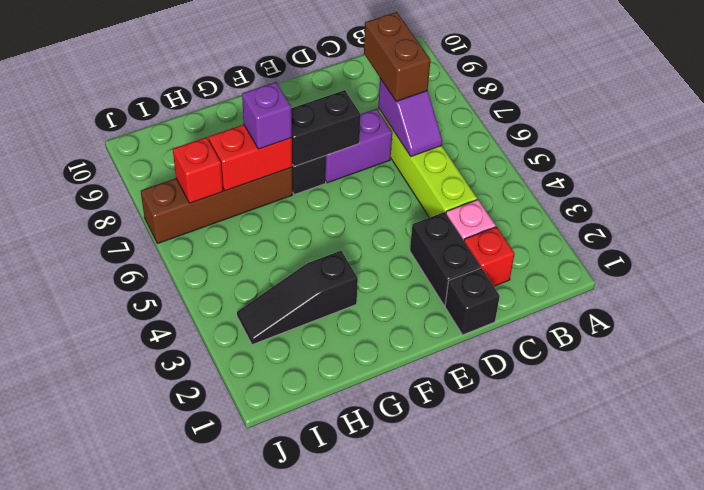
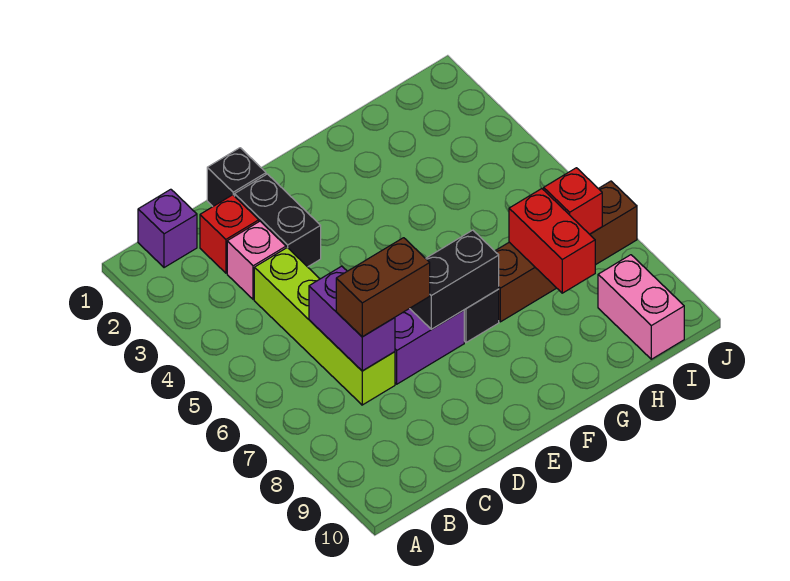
purple slope C6:C7 level 2 top 7 -> purple brick C6:C7 level 2
brown brick C7:C8 level 3 -> brown brick C7:D7 level 3
black slope G3:I3 level 1 top G -> none
red brick G7:H7 level 2 -> red brick H7:H8 level 2
purple brick G7 level 3 -> purple brick B1 level 1
none -> pink brick I9:I10 level 1

